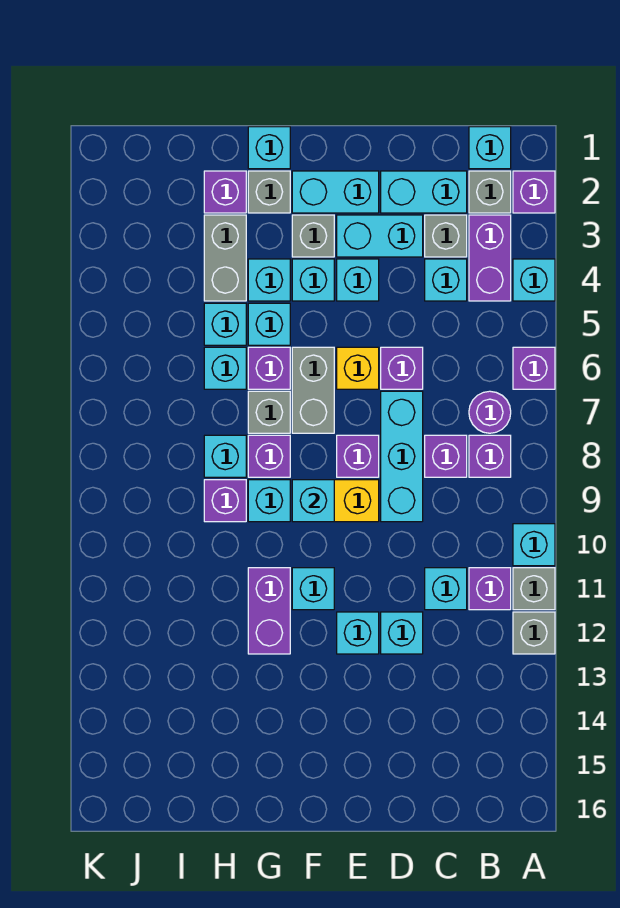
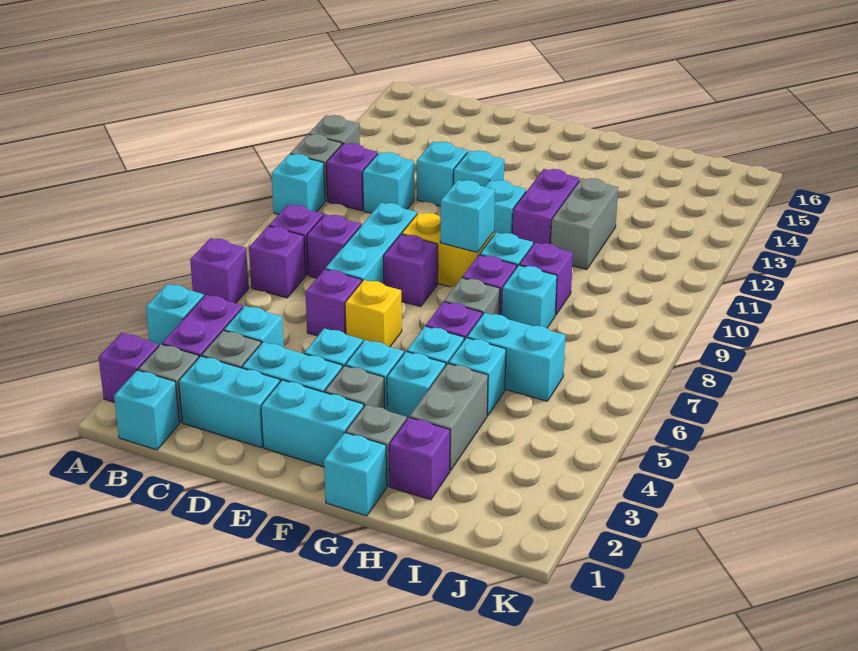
purple round brick B7 level 1 -> purple brick B7 level 1
grey brick F6:F7 level 1 -> grey brick H11:H12 level 1
cyan brick H6 level 1 -> cyan brick H6:I6 level 1

